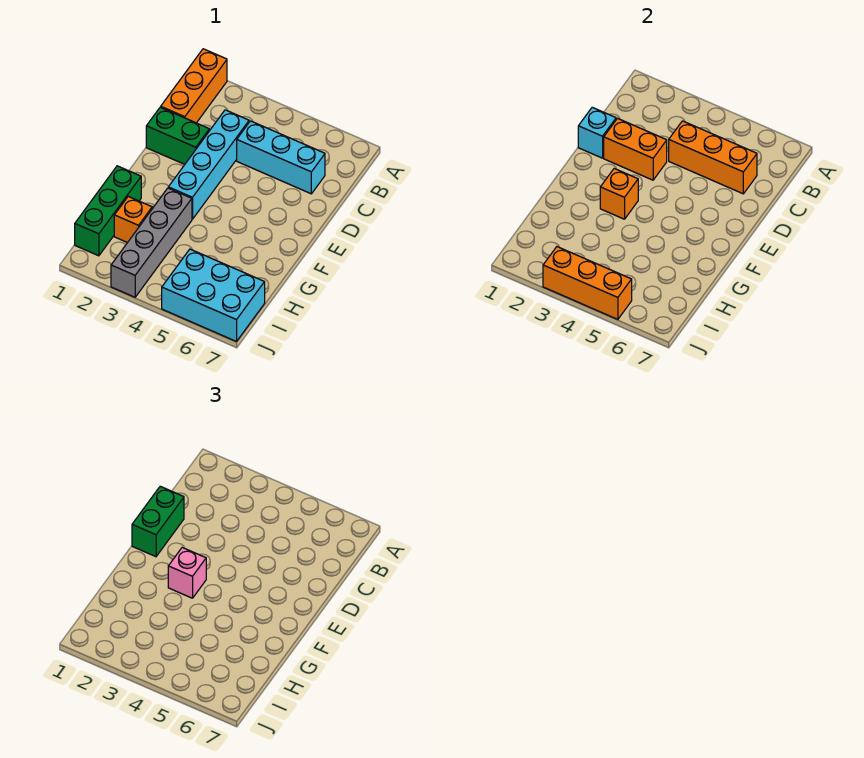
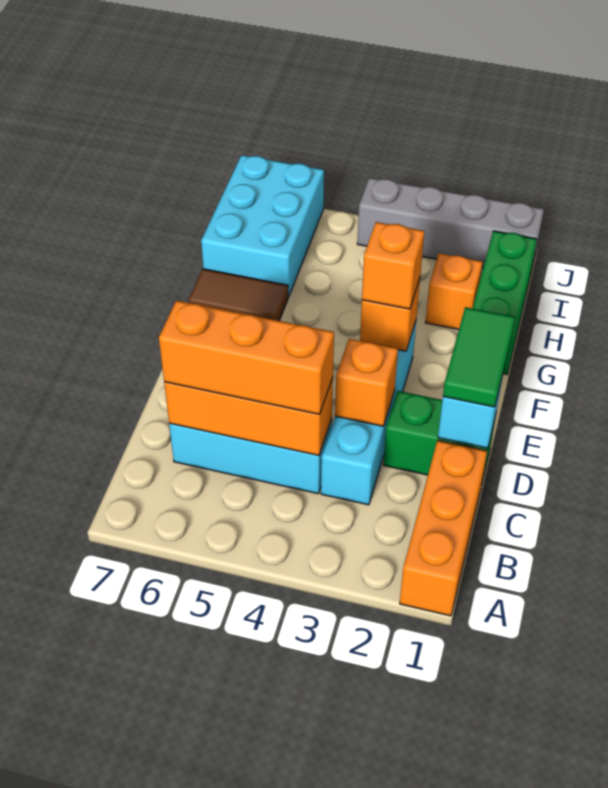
green brick D1:E1 level 3 -> green tile D1:E1 level 3
orange brick D2:D3 level 2 -> orange brick D3 level 2
pink brick F3 level 3 -> orange brick F3 level 3
grey brick G3:J3 level 1 -> grey brick J1:J4 level 1
none -> brown tile G6:G7 level 1
cyan brick I5:J7 level 1 -> cyan brick H6:J7 level 1
orange brick J3:J5 level 2 -> orange brick C4:C6 level 3

